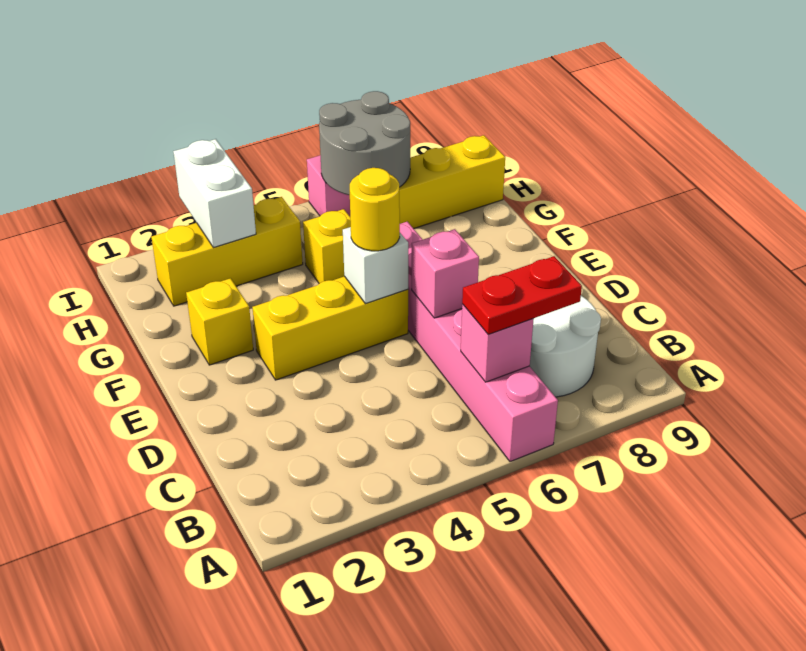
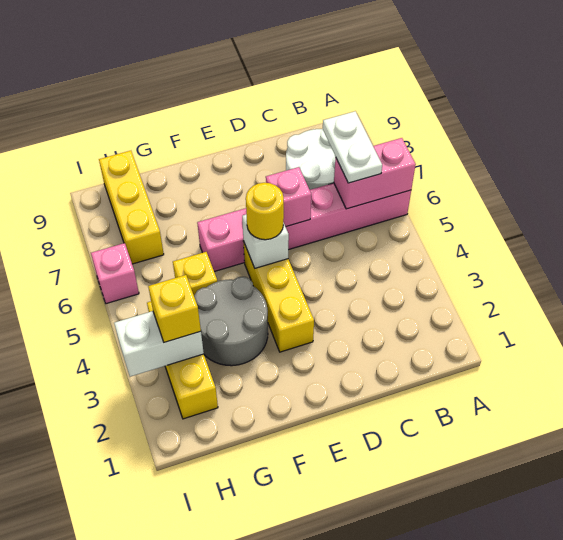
pink brick B6 level 2 -> pink brick A6:B6 level 2
red plate B6:B7 level 3 -> white plate B6:B7 level 3
yellow brick F2 level 1 -> yellow brick H3 level 3
grey round brick H6:I7 level 2 -> grey round brick F3:G4 level 1

